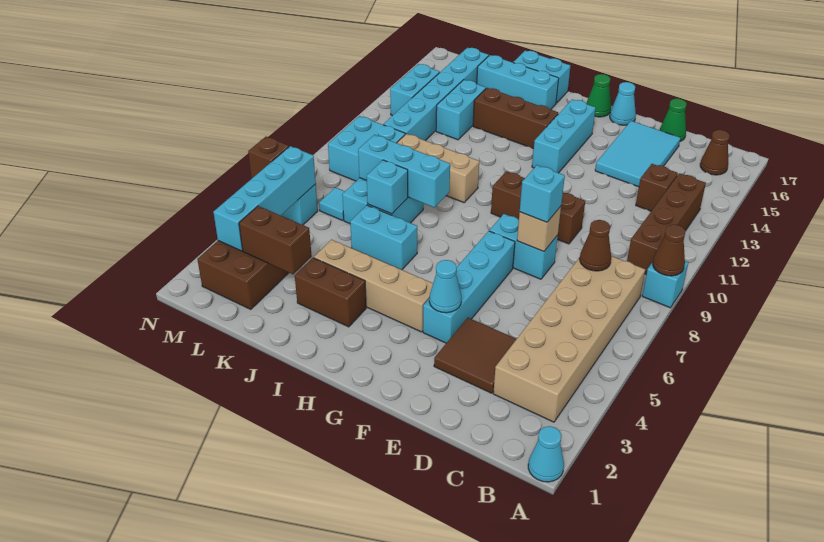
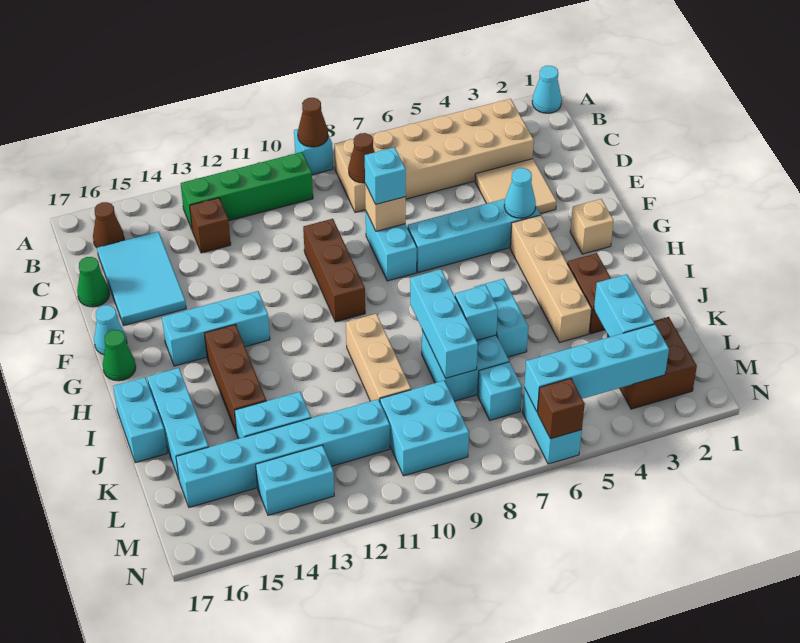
brown brick B10:B13 level 1 -> green brick B10:B13 level 1
brown tile D3:E4 level 1 -> tan tile D3:E4 level 1
cyan tile D14:E16 level 1 -> cyan tile C15:E16 level 1
none -> tan brick G2 level 1
brown brick K3:L3 level 2 -> cyan brick K3:L3 level 2
cyan tile L7 level 1 -> cyan brick L7 level 1

